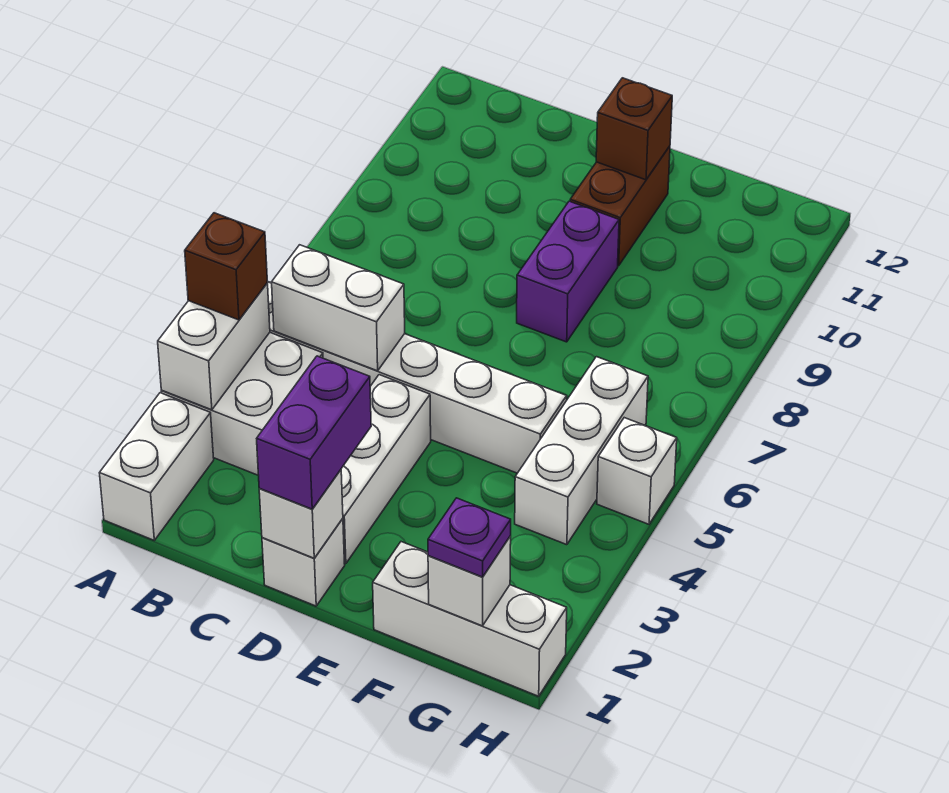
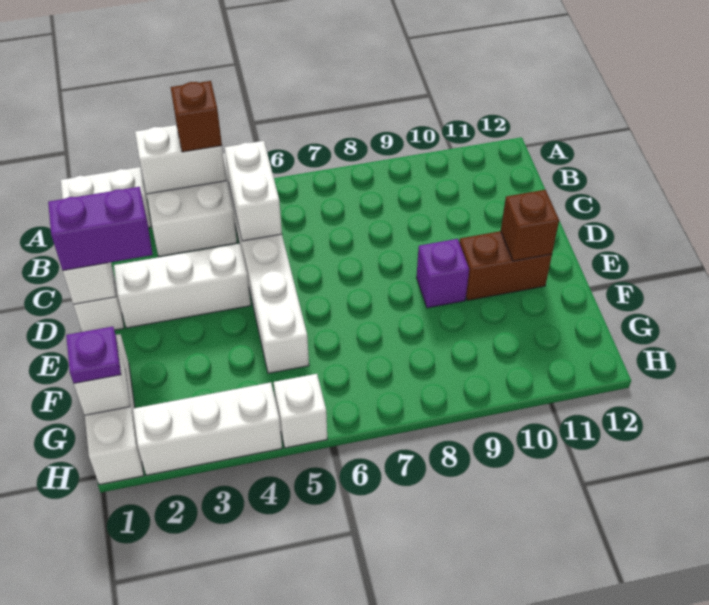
purple brick E8:E9 level 1 -> purple brick E9 level 1
white brick G4:G6 level 1 -> white brick H2:H4 level 1

